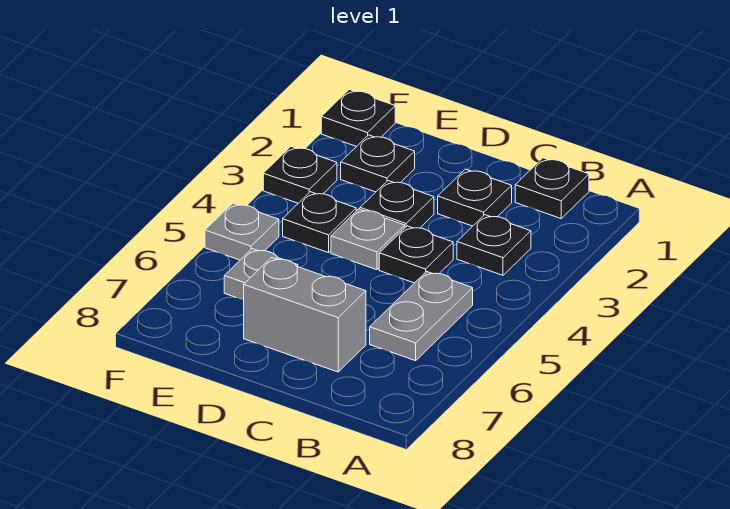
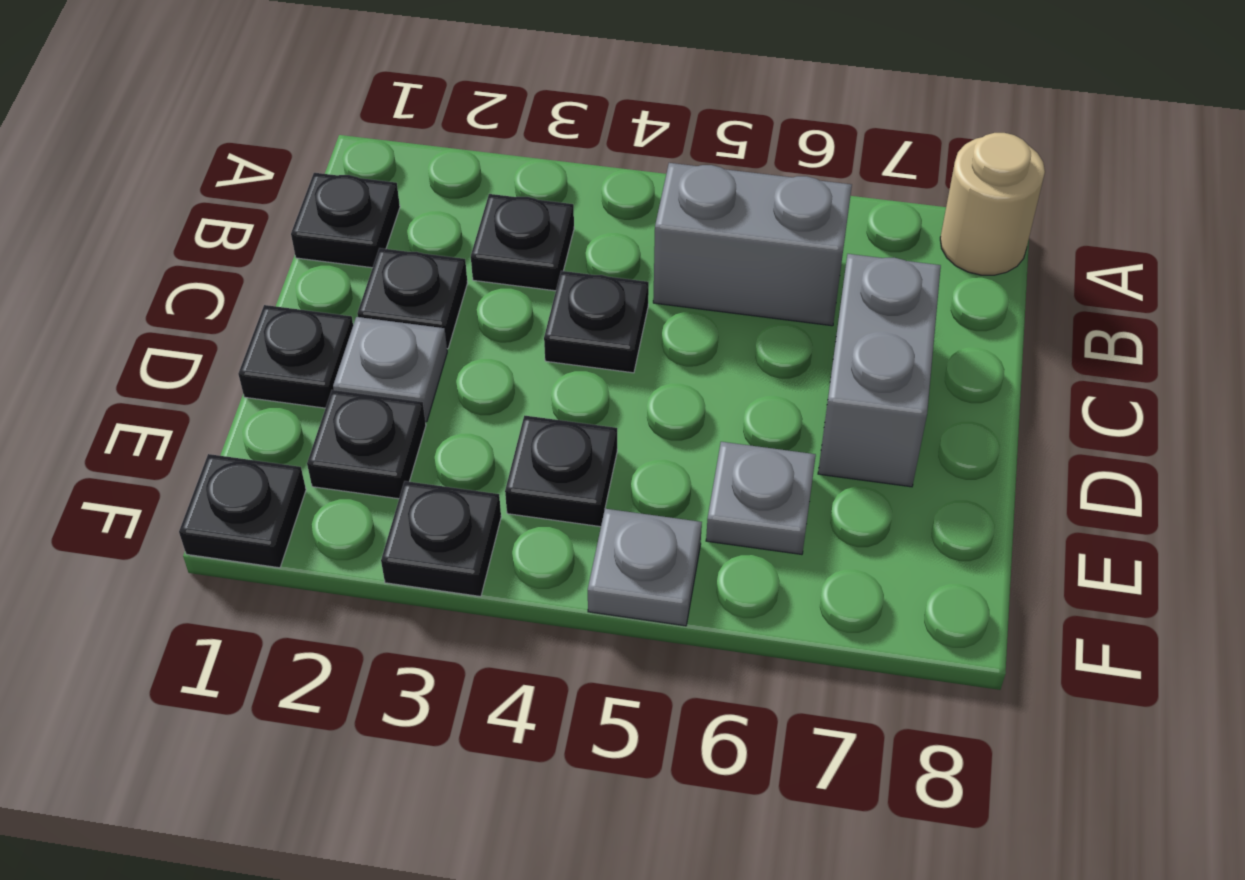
none -> tan round brick A8 level 1
grey plate B5:B6 level 1 -> grey brick B5:B6 level 1
black plate D3 level 1 -> black plate D1 level 1
grey plate D4 level 1 -> grey plate D2 level 1

